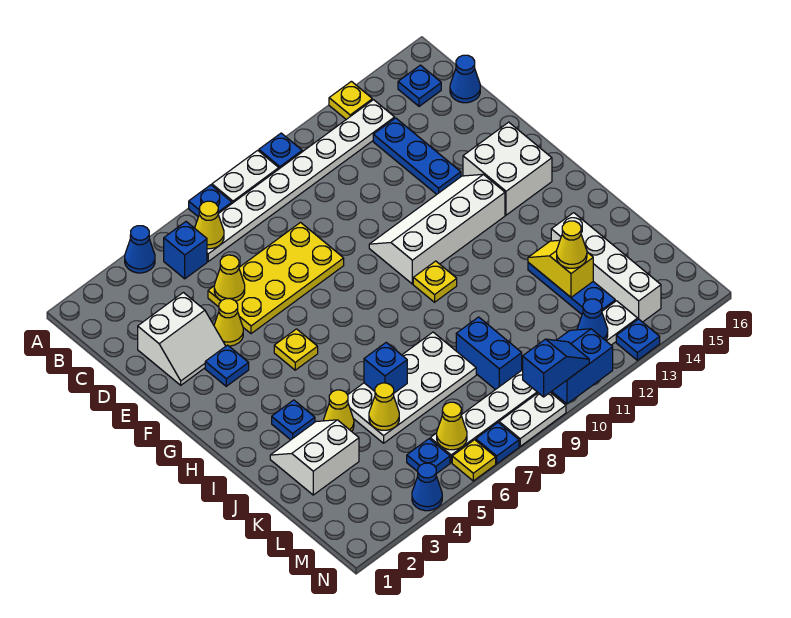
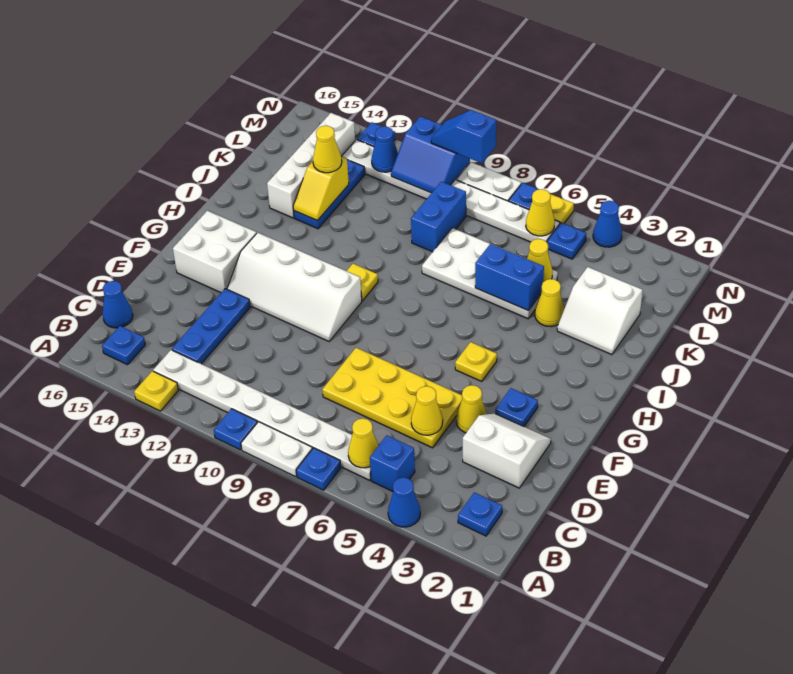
blue plate I3 level 1 -> blue plate B2 level 1
blue brick J6 level 2 -> blue brick J5:J6 level 2

